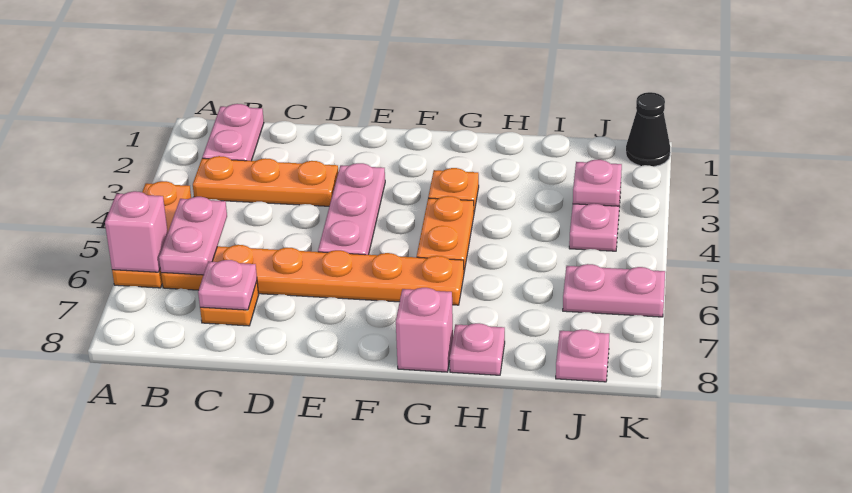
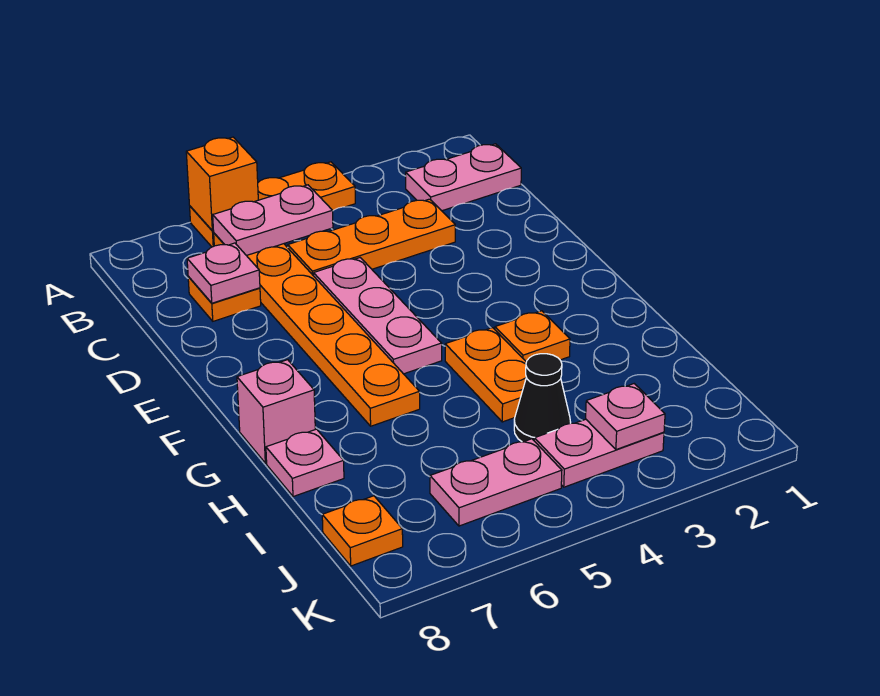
pink brick A6 level 2 -> orange brick A6 level 2
orange plate B3:D3 level 1 -> orange plate C3:C5 level 1
pink plate E3:E5 level 1 -> pink plate D5:F5 level 1
orange plate G4:G5 level 1 -> orange plate G4:H4 level 1
pink plate J6:K6 level 1 -> pink plate J5:J6 level 1
pink plate J8 level 1 -> orange plate J8 level 1
black cone K1 level 1 -> black cone I4 level 1

